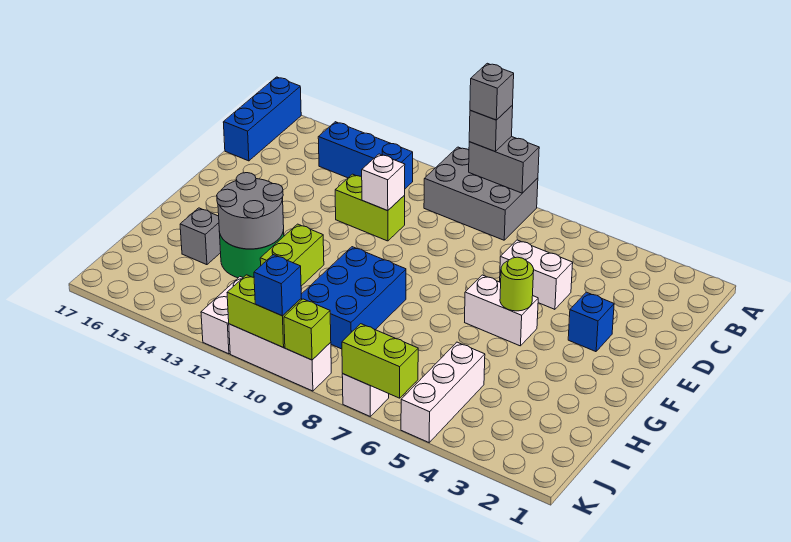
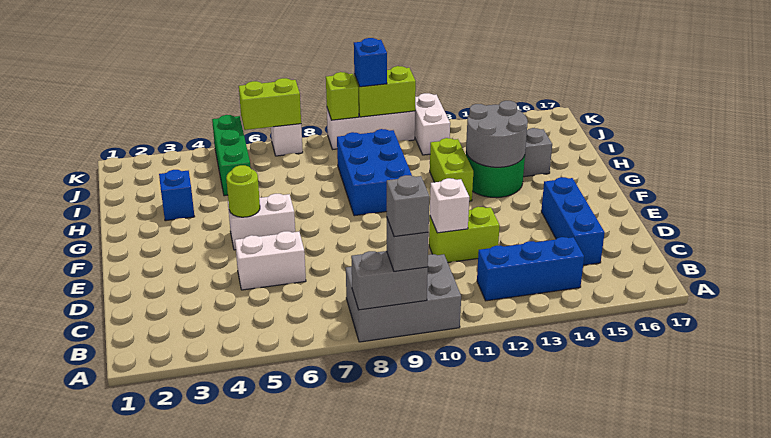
blue brick A17:C17 level 1 -> blue brick C15:E15 level 1
blue brick E3 level 1 -> blue brick H3 level 1
white brick I5:K5 level 1 -> green brick I5:K5 level 1

